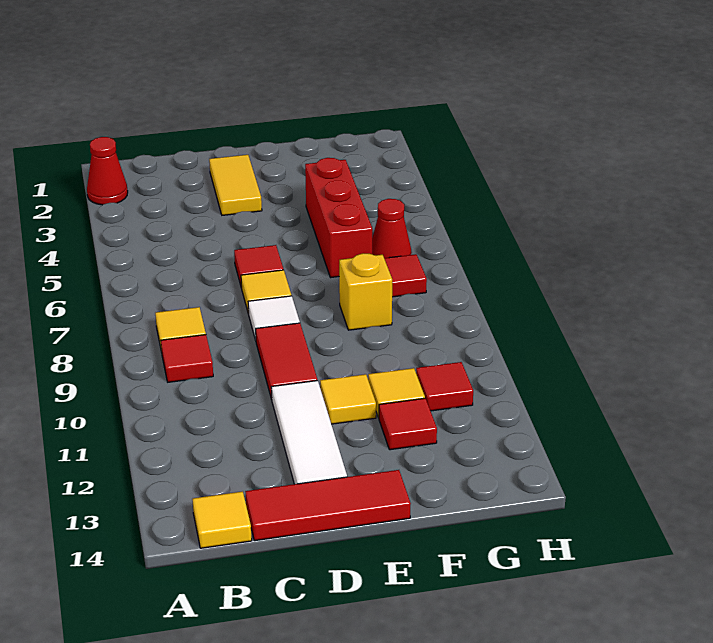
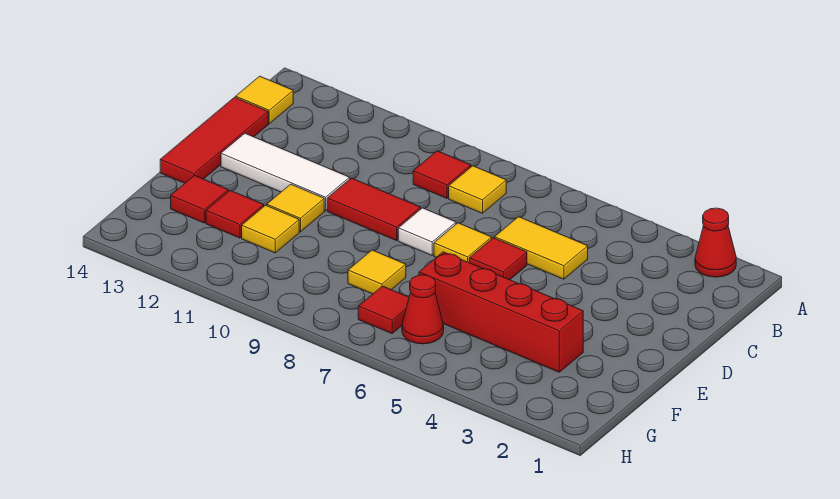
yellow tile D2:D3 level 1 -> yellow tile C5:C6 level 1
red brick F4:F6 level 1 -> red brick F3:F6 level 1
yellow brick F8 level 1 -> yellow tile F8 level 1
red tile G11 level 1 -> red tile F13 level 1

